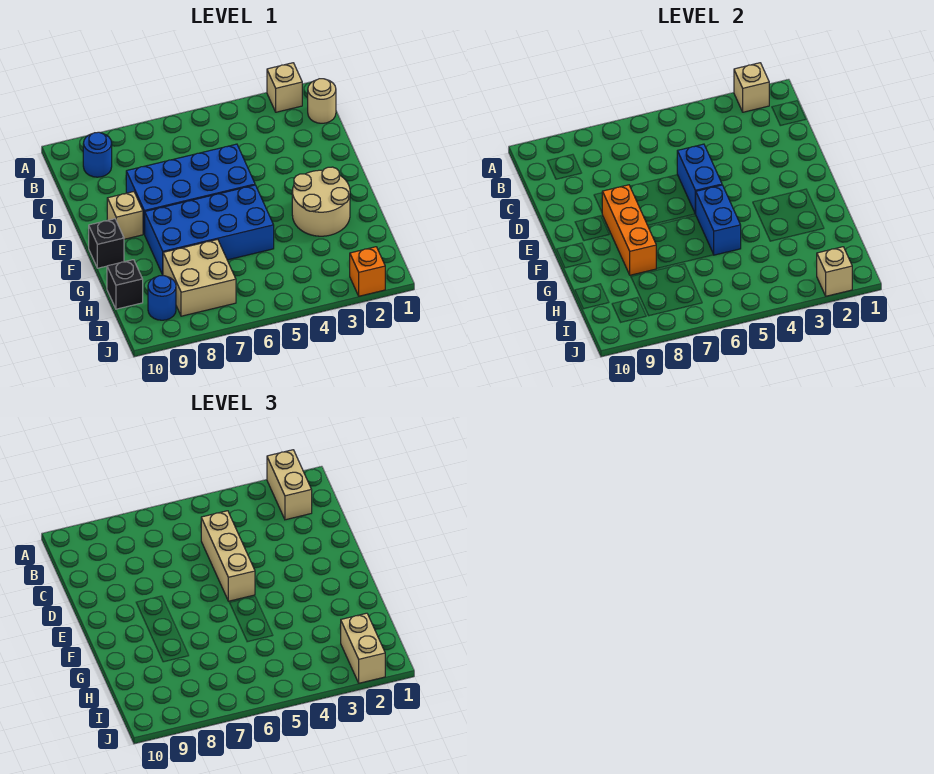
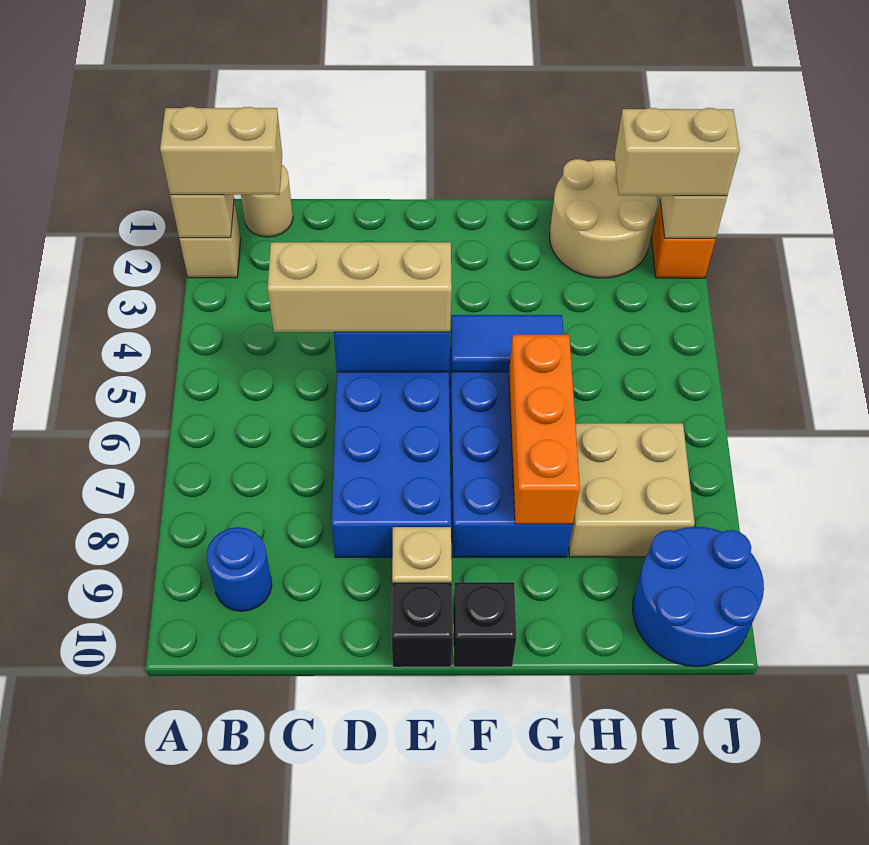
orange brick E8:G8 level 2 -> orange brick G6:G8 level 2
tan round brick F2:G3 level 1 -> tan round brick H1:I2 level 1
blue brick F5:G5 level 2 -> blue tile F5:G5 level 2
black brick H10 level 1 -> black brick E10 level 1
blue round brick I9 level 1 -> blue round brick I9:J10 level 1

